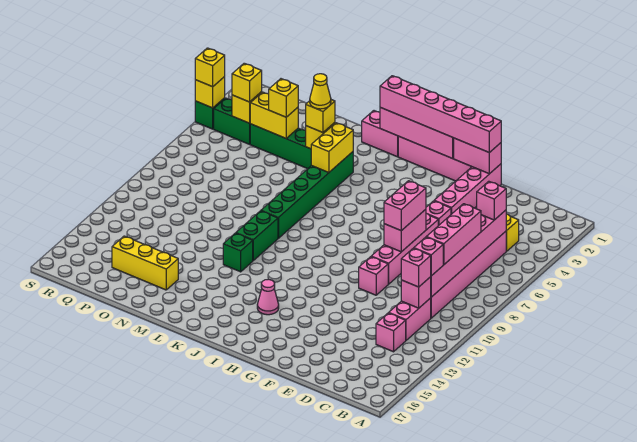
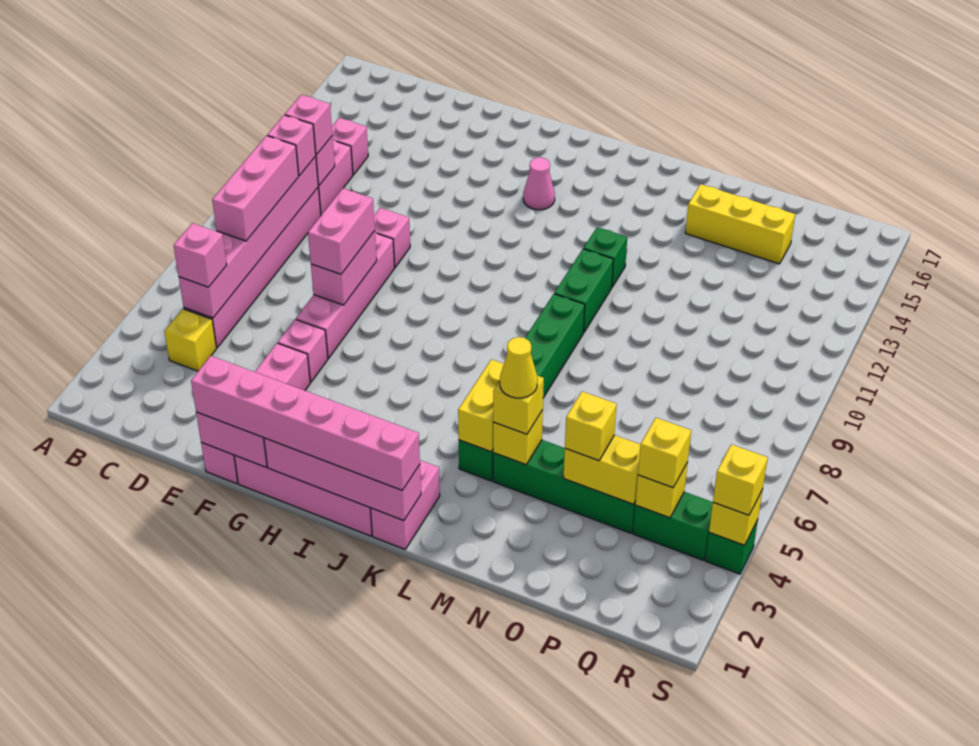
pink brick K1:L1 level 1 -> pink brick K1:K2 level 1

